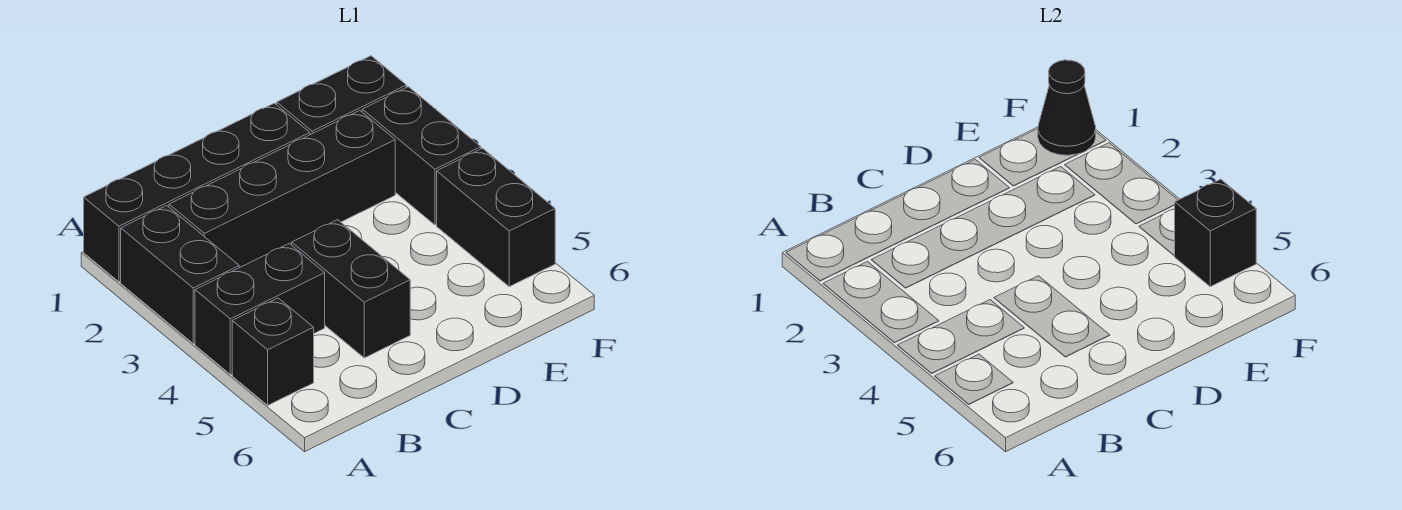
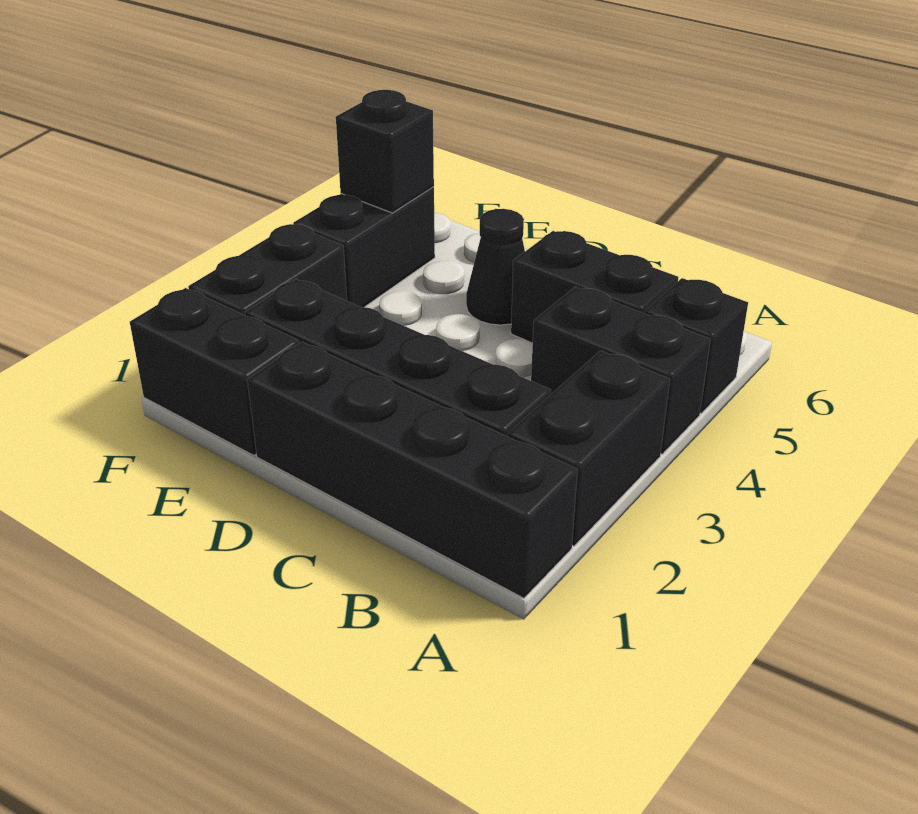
black brick C4:C5 level 1 -> black brick B5:C5 level 1
black cone F1 level 2 -> black cone D5 level 1

